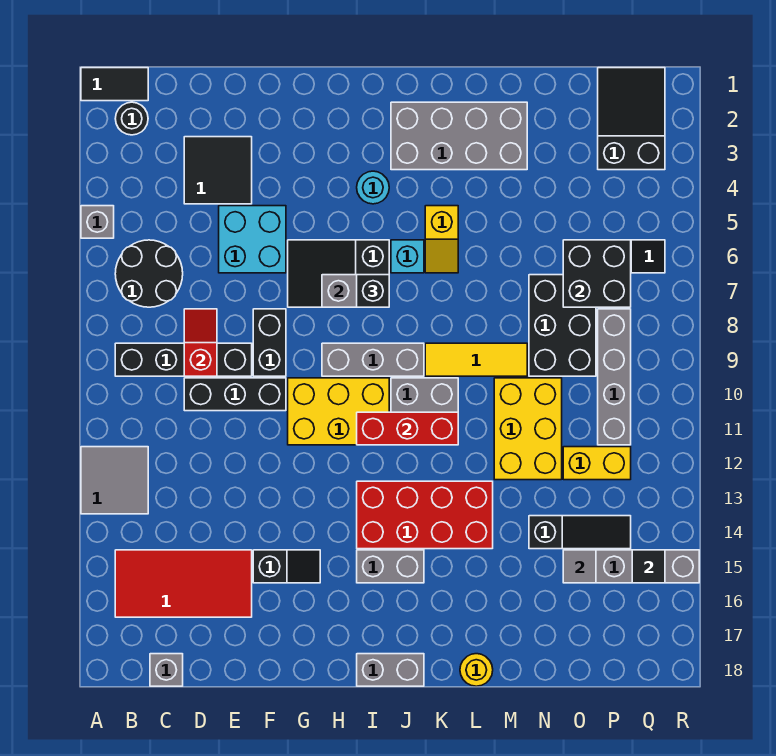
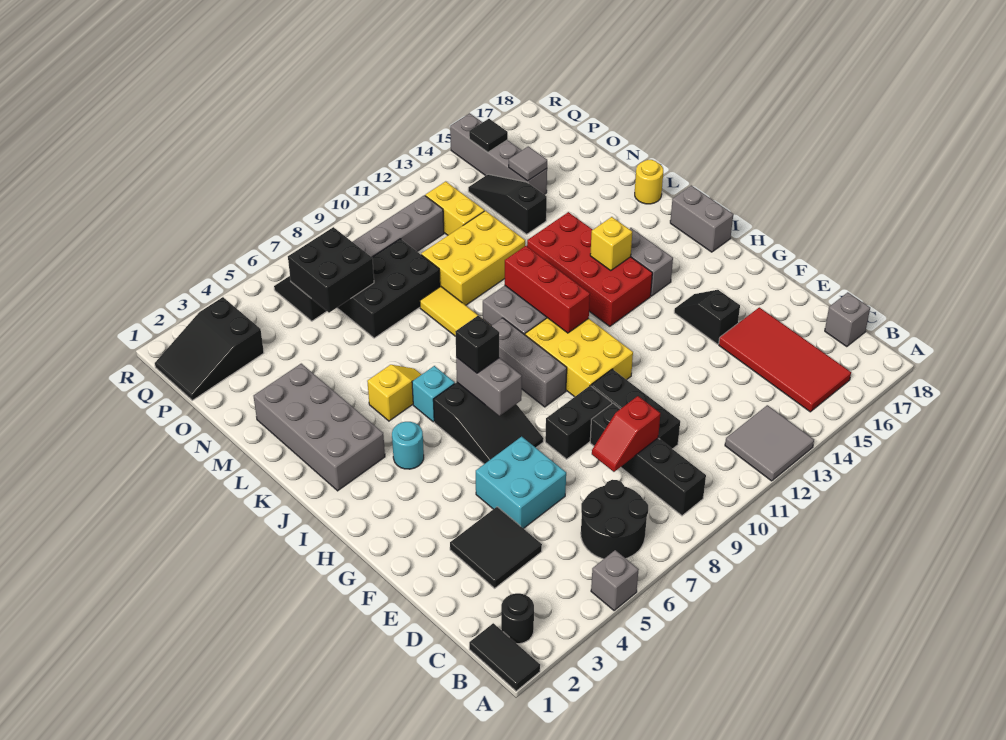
none -> yellow brick J14 level 2

